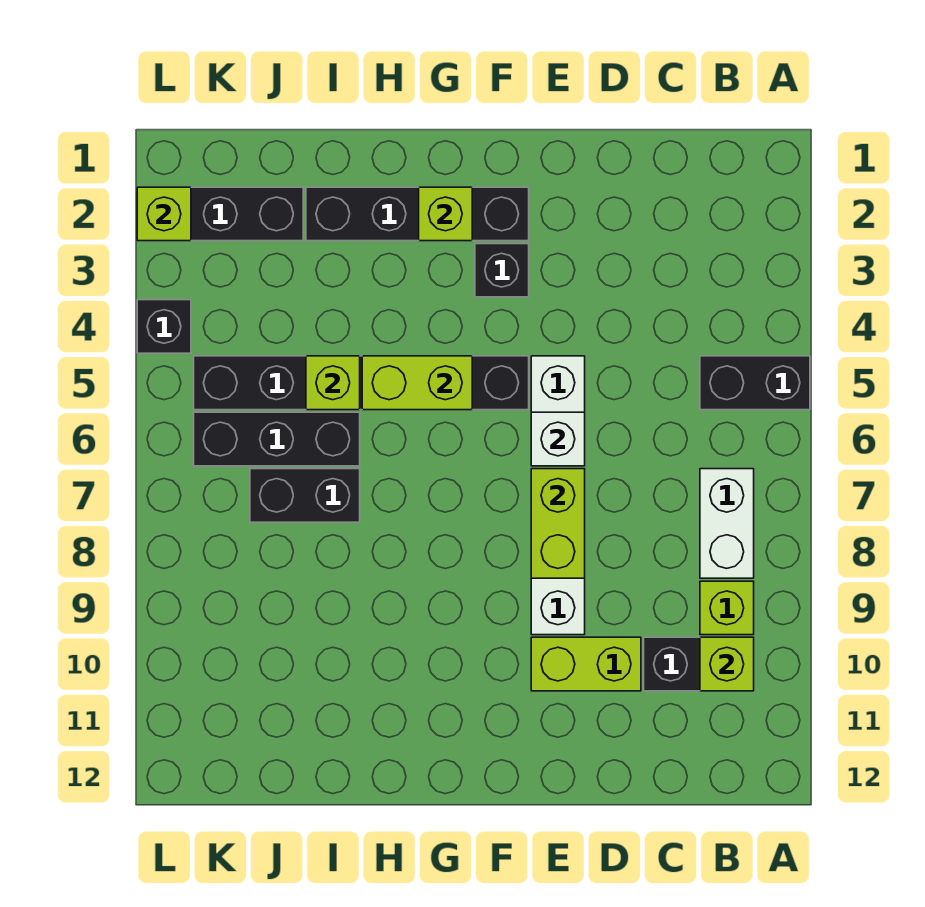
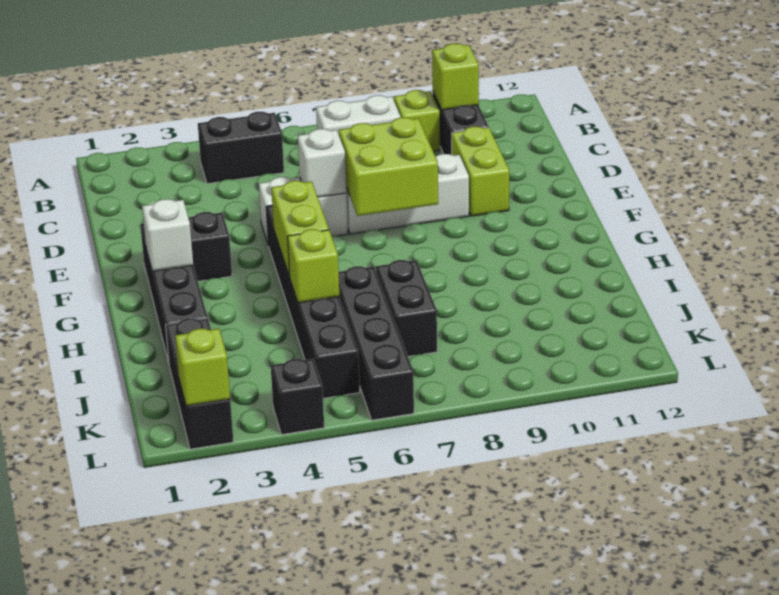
black brick A5:B5 level 1 -> black brick B4:B5 level 1
lime brick E7:E8 level 2 -> lime brick E7:F8 level 2
lime brick G2 level 2 -> white brick G2 level 2
black brick I6:K6 level 1 -> black brick I6:L6 level 1

